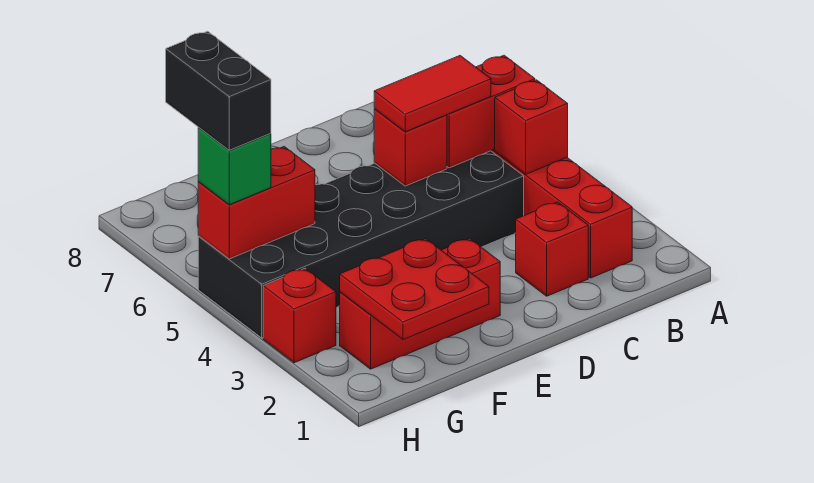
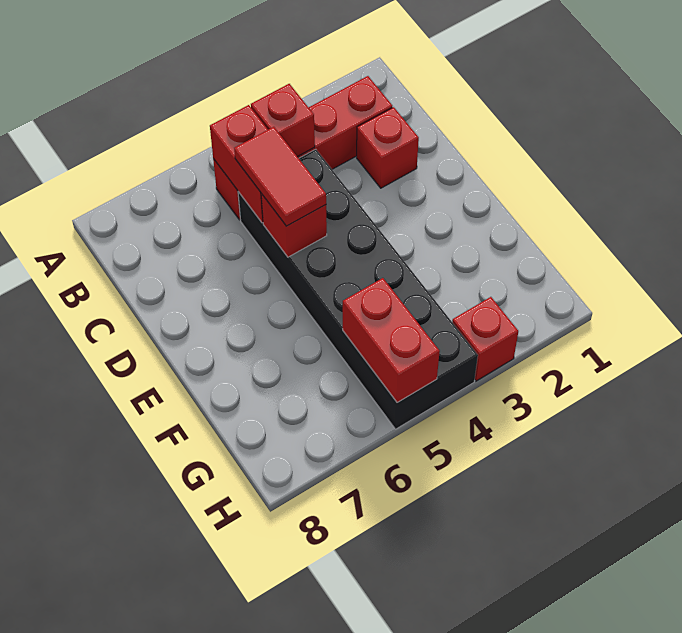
red brick E2:G2 level 1 -> none
red plate F1:G2 level 2 -> none
green brick H5 level 3 -> none
black brick H5:H6 level 4 -> none

